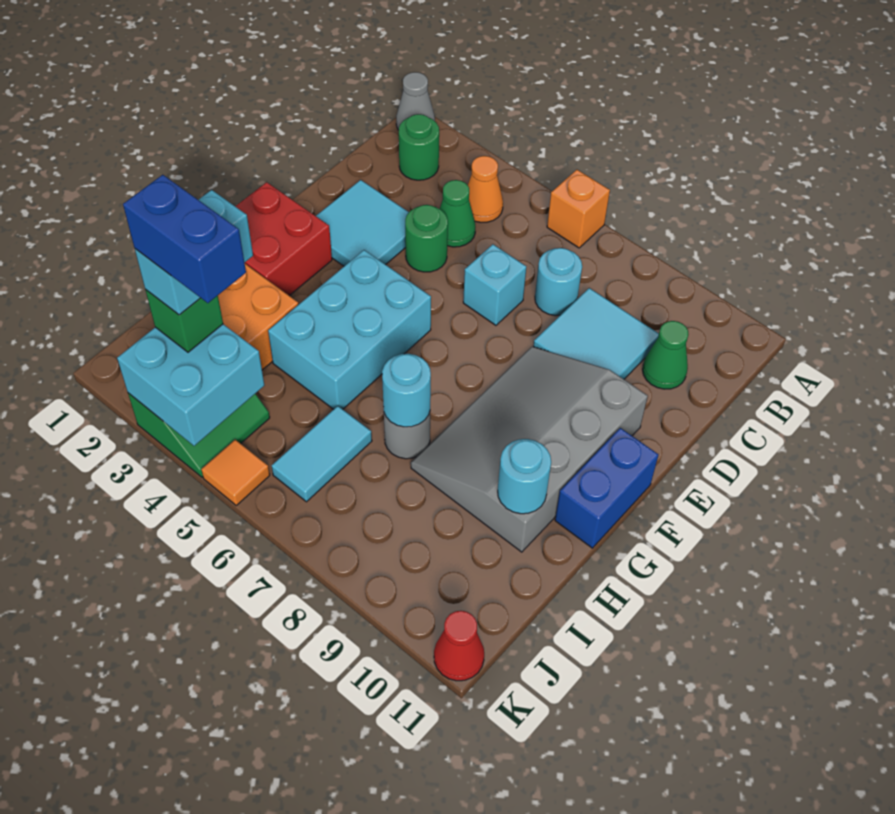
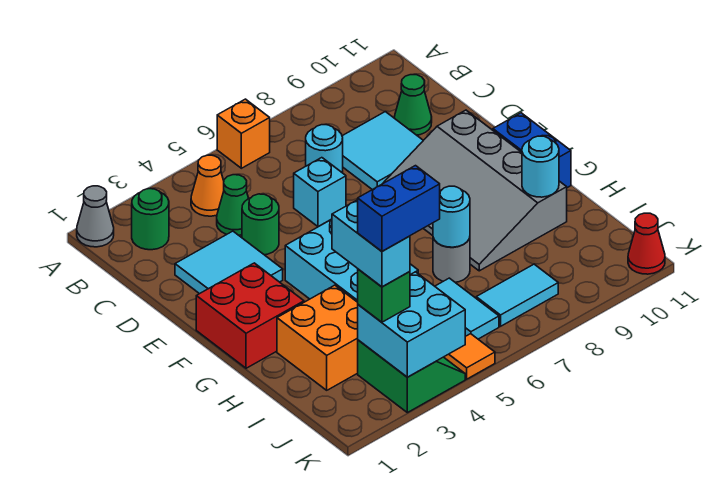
none -> cyan tile J7:J8 level 1

